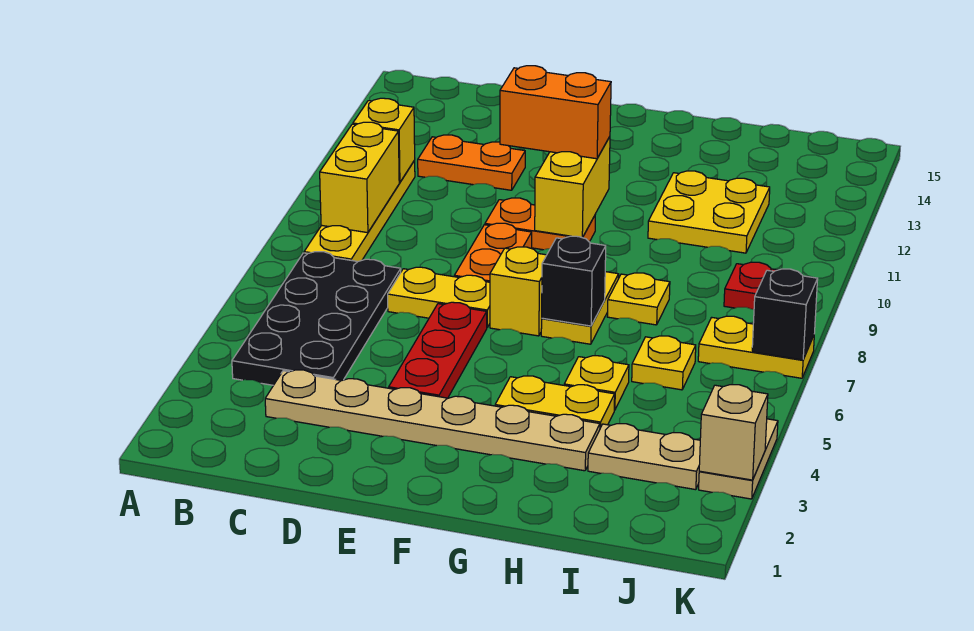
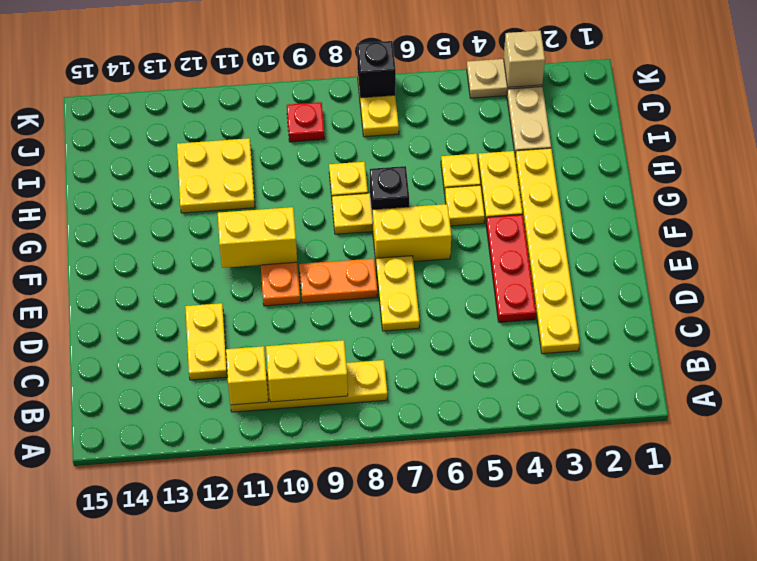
black plate B4:C7 level 1 -> none
tan plate C3:H3 level 1 -> yellow plate C3:H3 level 1
orange plate C12:D12 level 1 -> yellow plate C12:D12 level 1
red plate E4:E6 level 1 -> red plate D4:F4 level 1
orange brick E11:F11 level 3 -> none
yellow brick F7 level 1 -> yellow brick F6:F7 level 1
yellow plate I6 level 1 -> yellow plate G5 level 1

